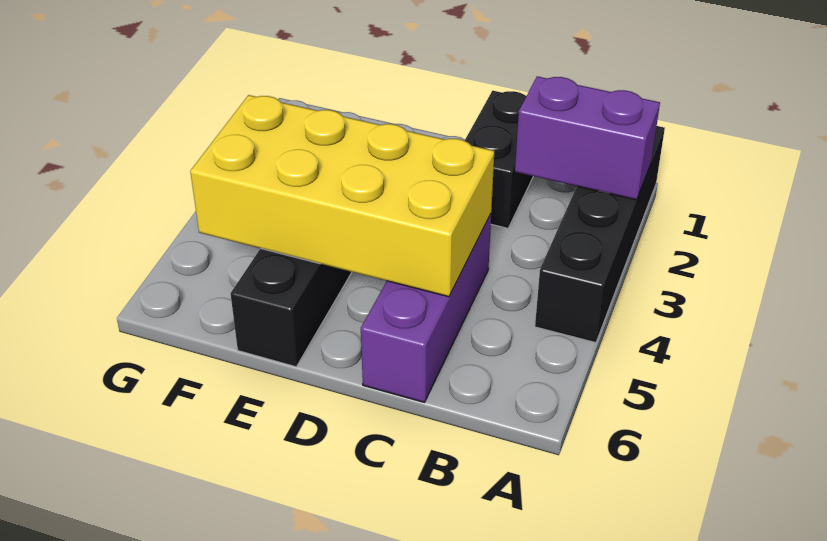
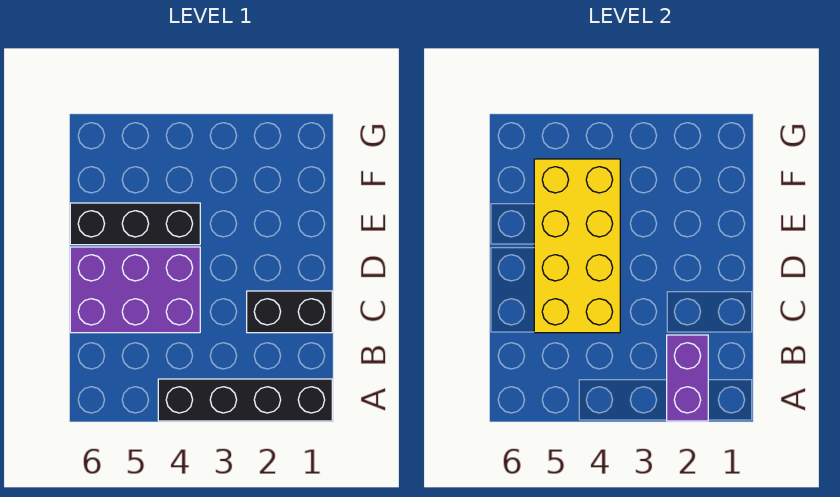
purple brick C4:C6 level 1 -> purple brick C4:D6 level 1

